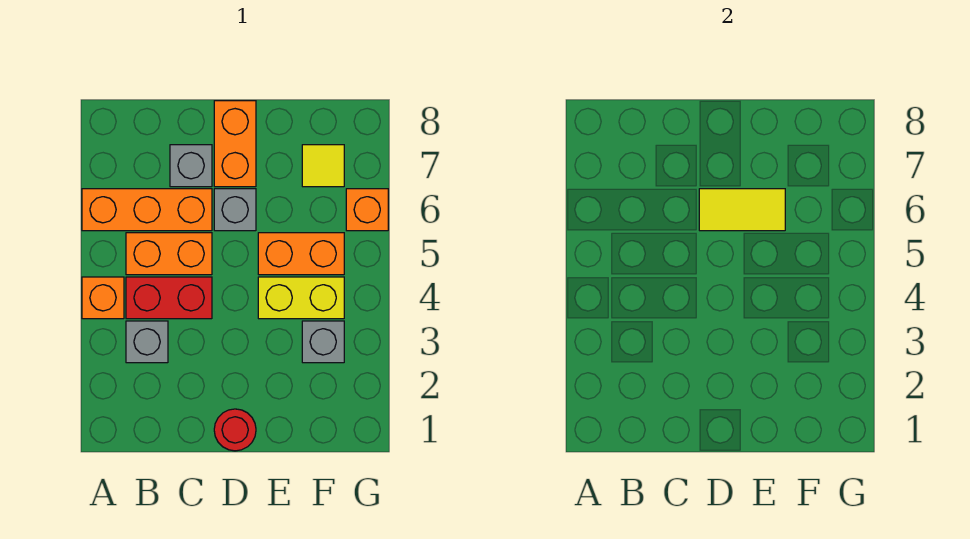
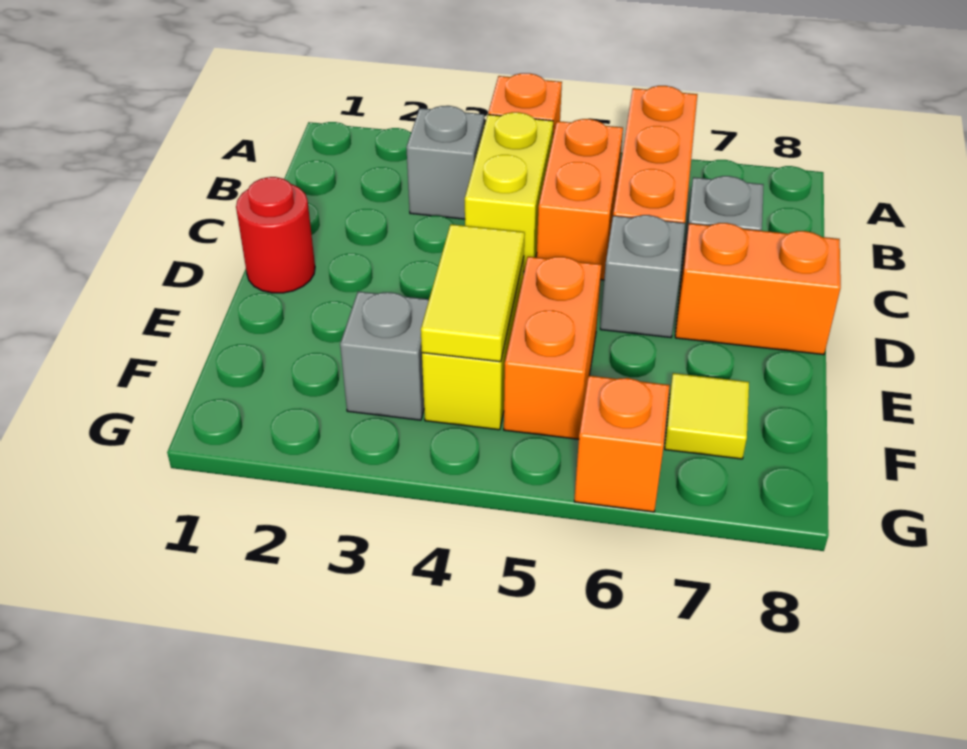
red brick B4:C4 level 1 -> yellow brick B4:C4 level 1
yellow tile D6:E6 level 2 -> yellow tile E4:F4 level 2

